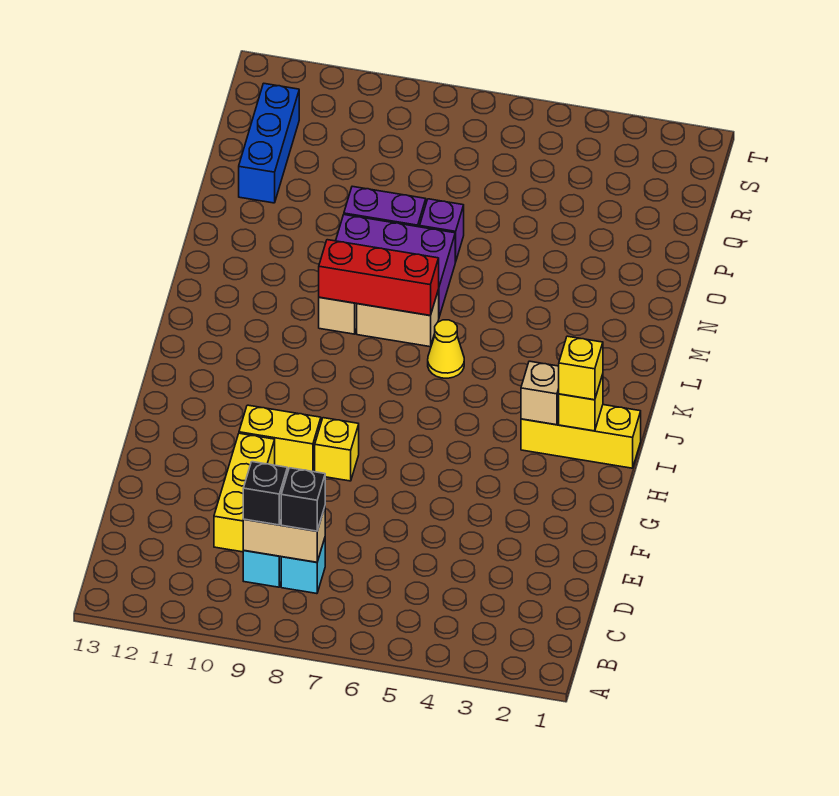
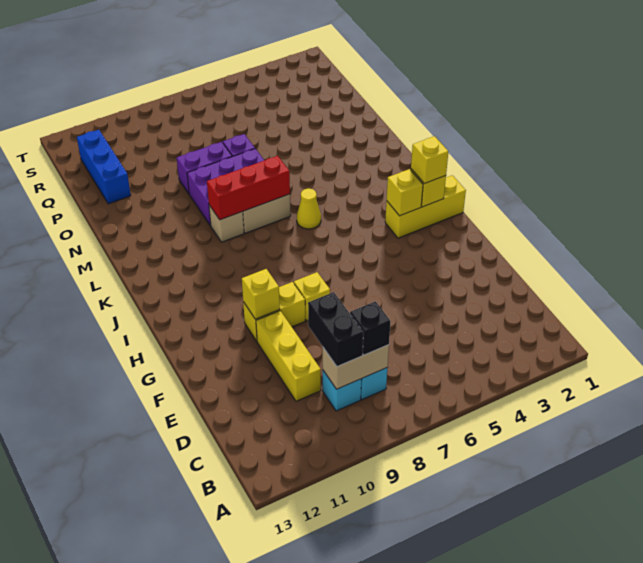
black brick C9 level 3 -> black brick C9:D9 level 3
none -> yellow brick G10 level 2
tan brick I3 level 2 -> yellow brick I3 level 2

